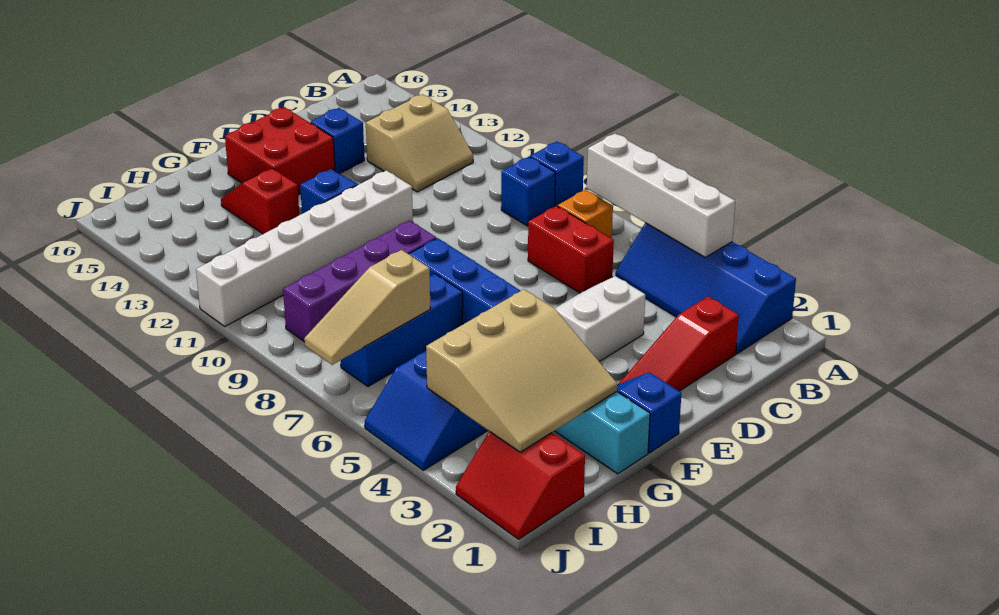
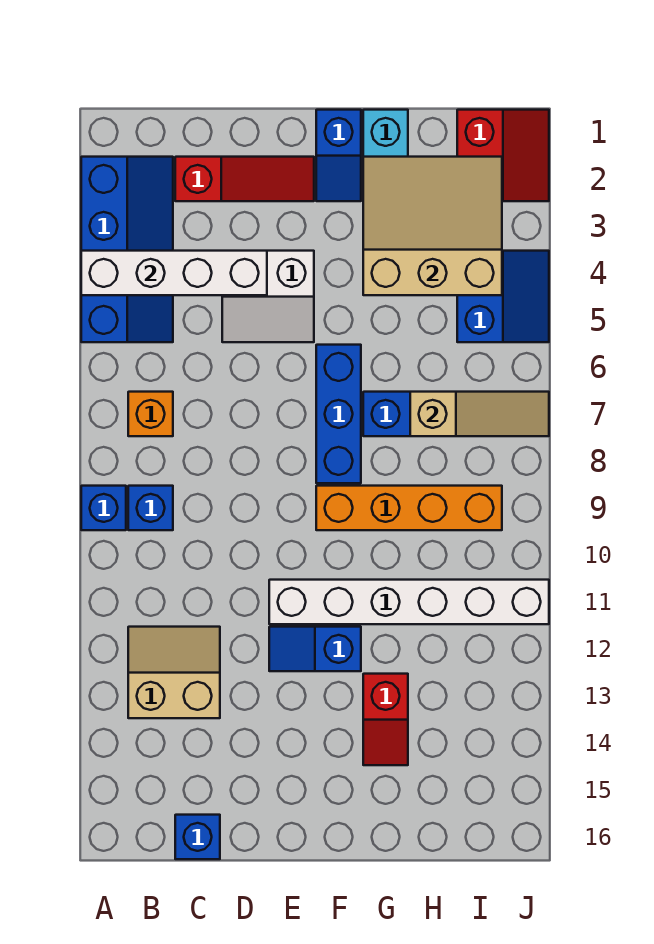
white brick A4:A7 level 2 -> white brick A4:D4 level 2
red brick C6:C7 level 1 -> none
blue brick D14 level 1 -> blue brick C16 level 1
red brick E14:F15 level 1 -> none
purple brick F9:I9 level 1 -> orange brick F9:I9 level 1

